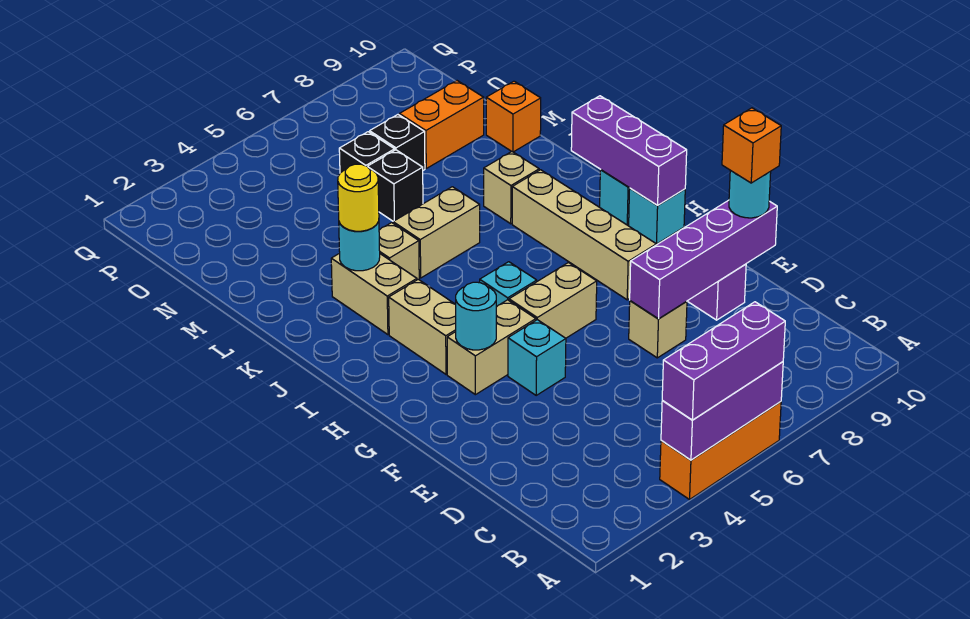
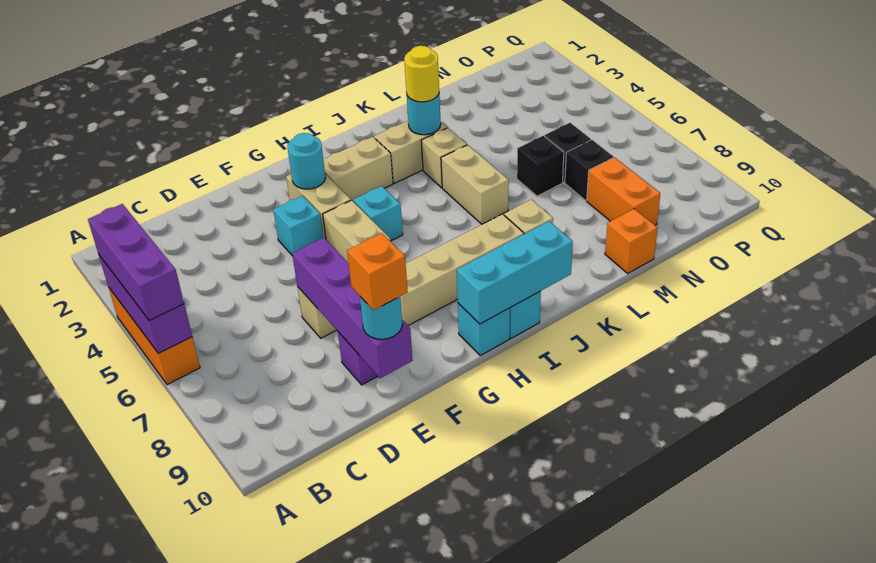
purple brick H10:J10 level 2 -> cyan brick H10:J10 level 2

